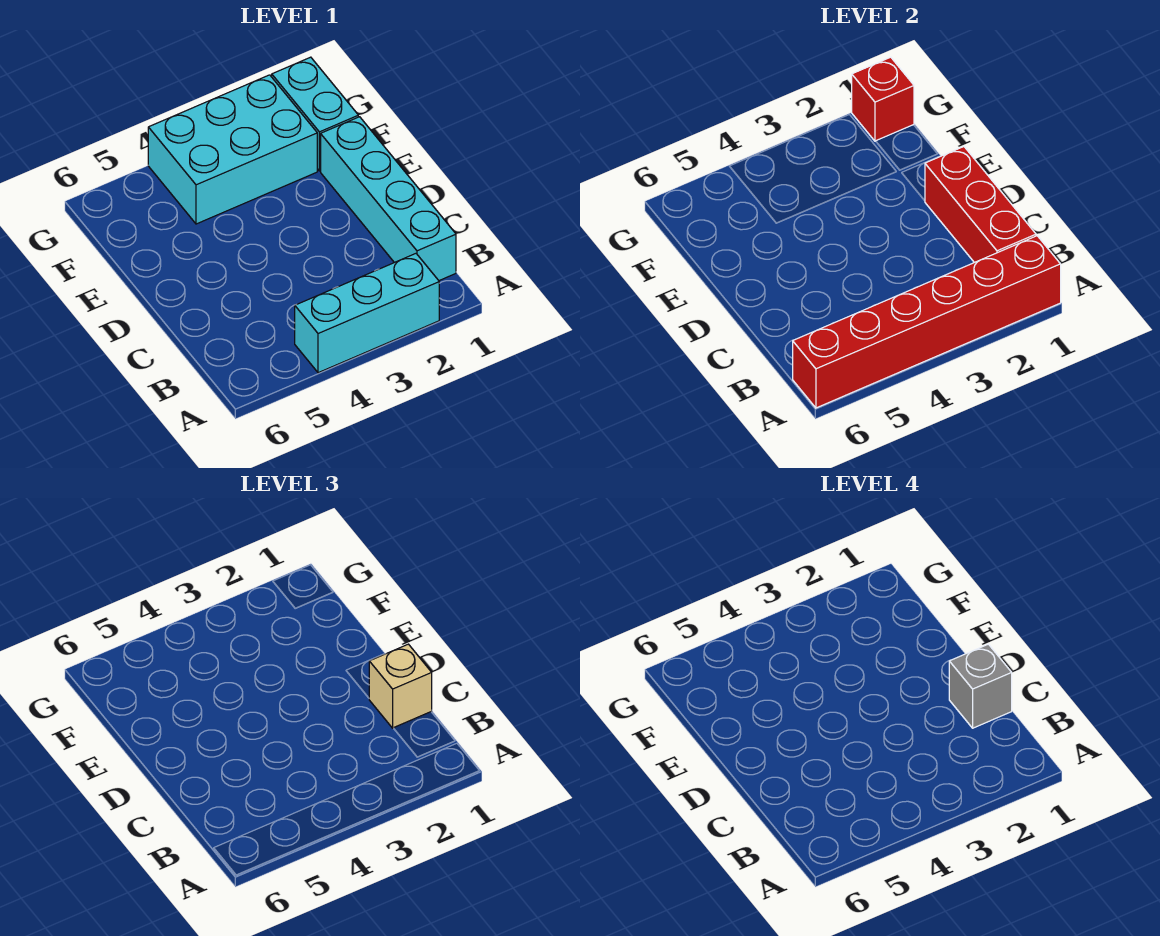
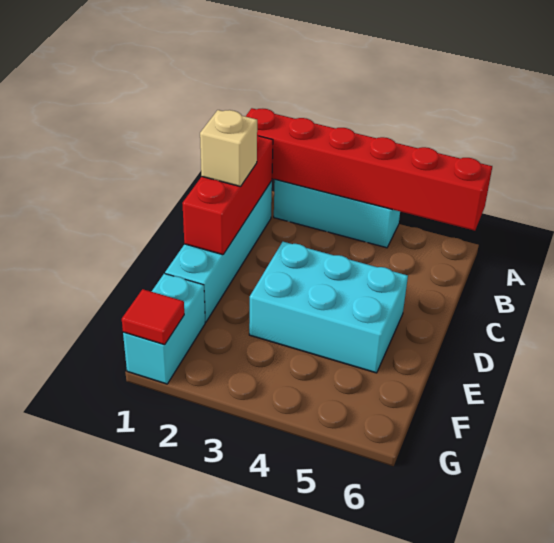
grey brick C1 level 4 -> none
cyan brick F2:G4 level 1 -> cyan brick D3:E5 level 1
red brick G1 level 2 -> red tile G1 level 2

